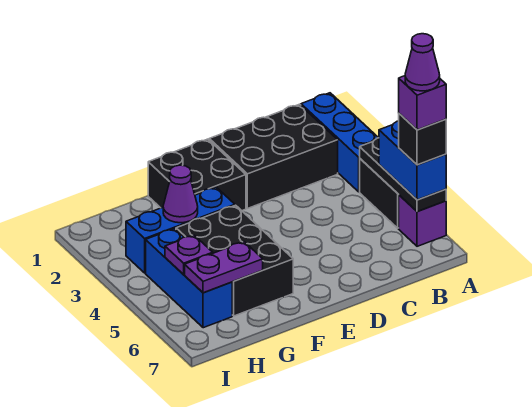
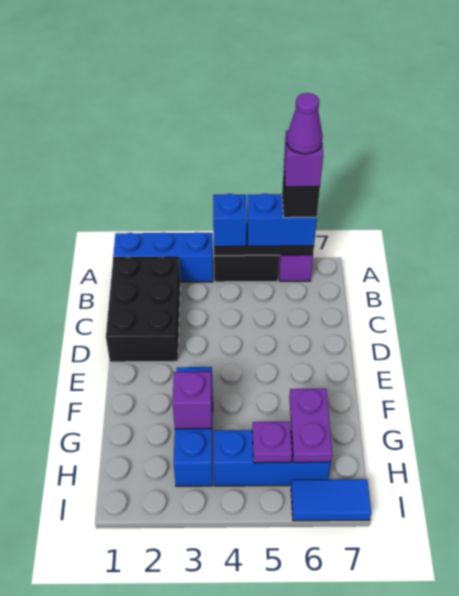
none -> blue brick A4 level 3
black brick E1:F2 level 1 -> none
black brick F4:G6 level 1 -> none
purple cone G3 level 2 -> purple brick G3 level 2
none -> blue tile I6:I7 level 1

